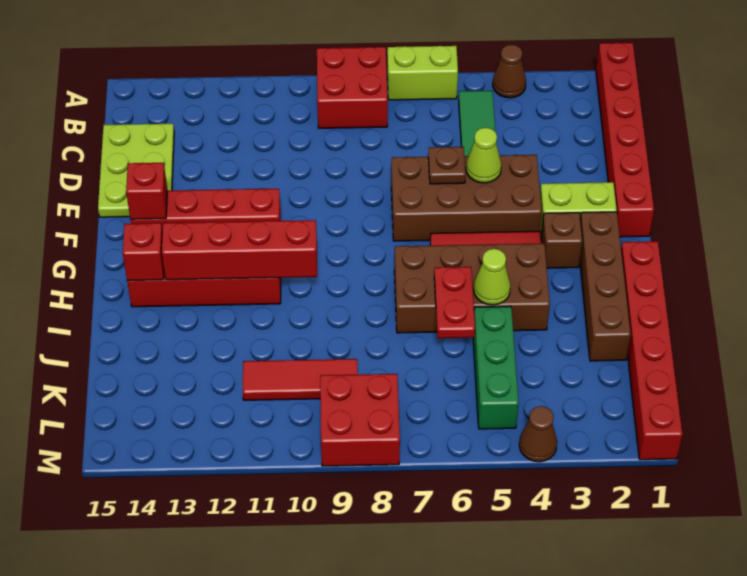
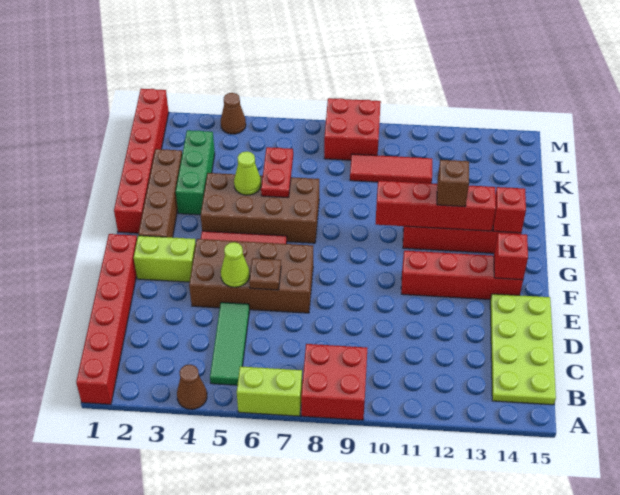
lime plate C14:E15 level 1 -> lime plate B14:E15 level 1
brown brick G3 level 1 -> brown brick H12 level 3
green brick J5:L5 level 1 -> green brick I3:K3 level 1

